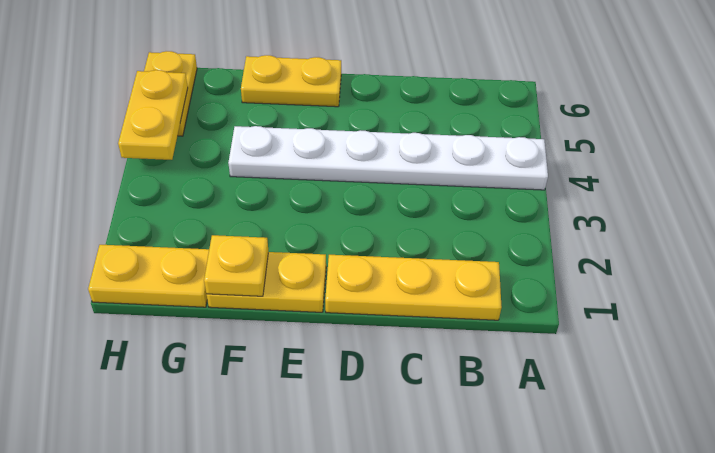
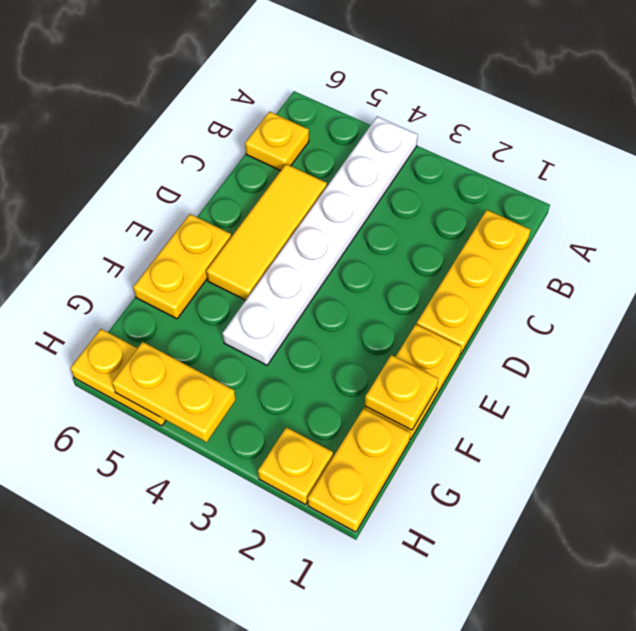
none -> yellow plate B6 level 1
none -> yellow tile C5:E5 level 1
none -> yellow plate H2 level 1

